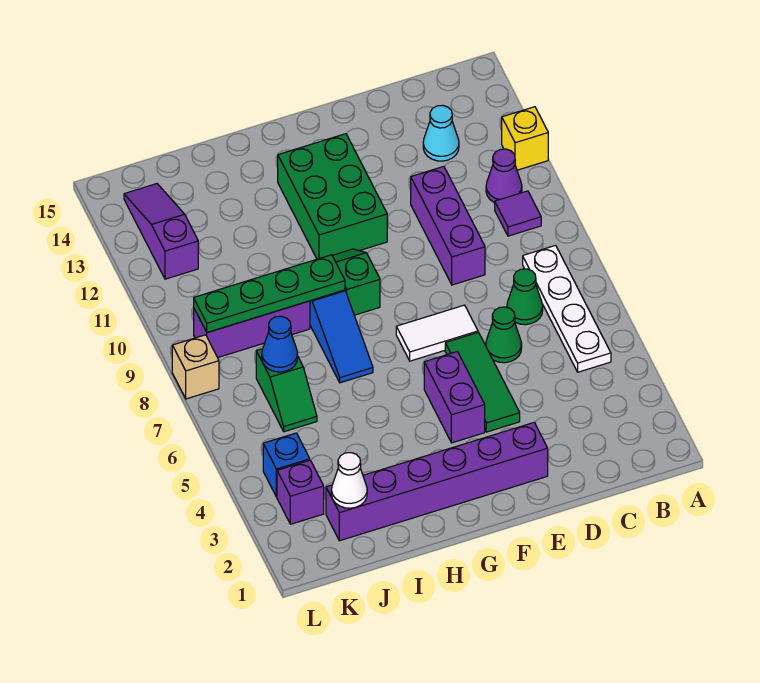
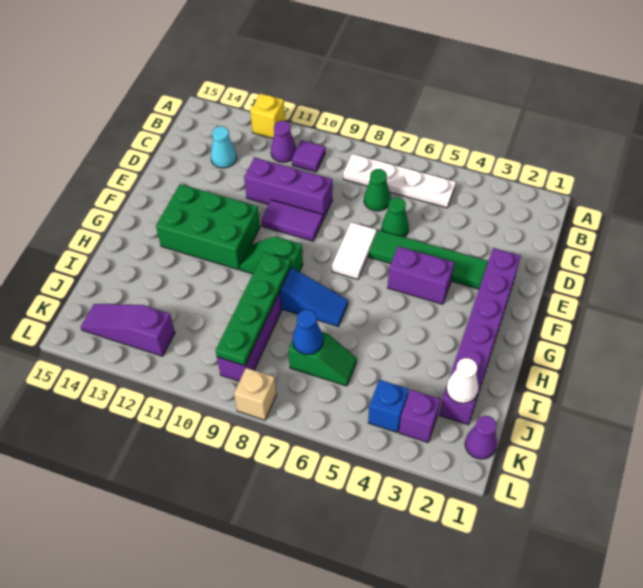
green tile E4:E6 level 1 -> green tile E3:E6 level 1
none -> purple tile E9:E10 level 1
none -> purple cone K1 level 1

